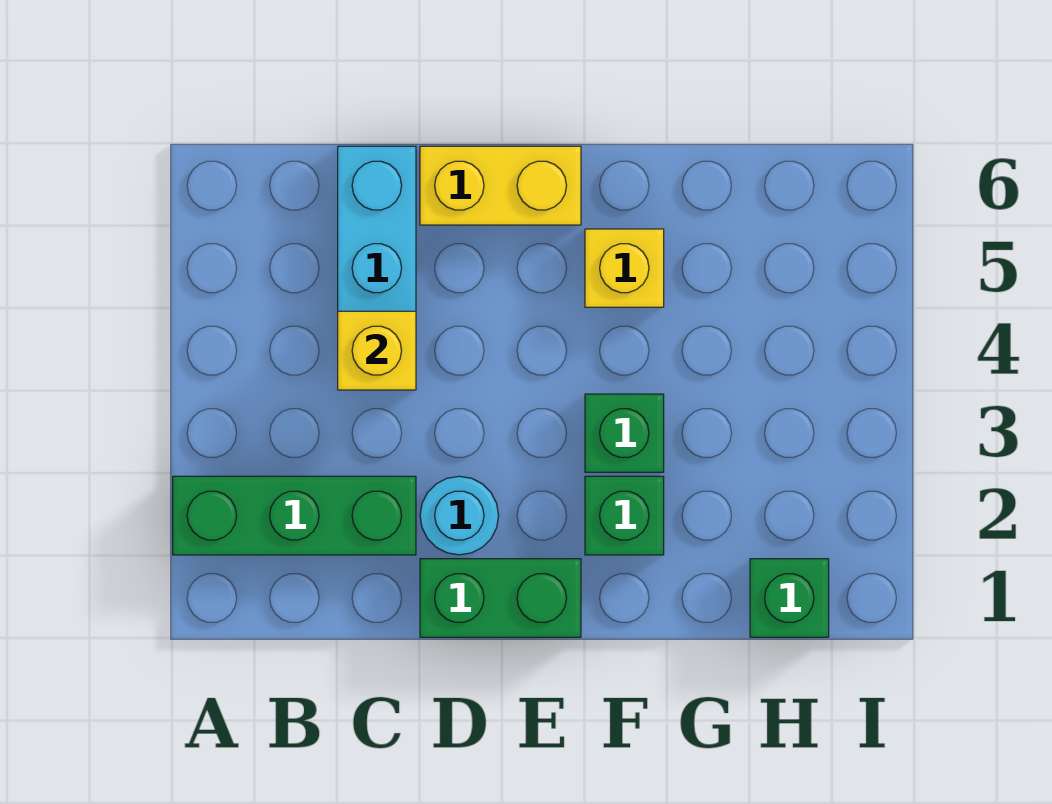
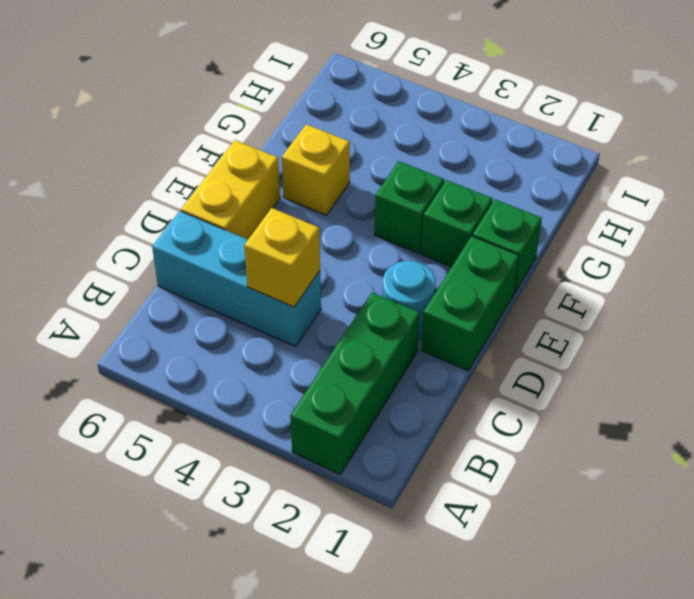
green brick H1 level 1 -> green brick F1 level 1

